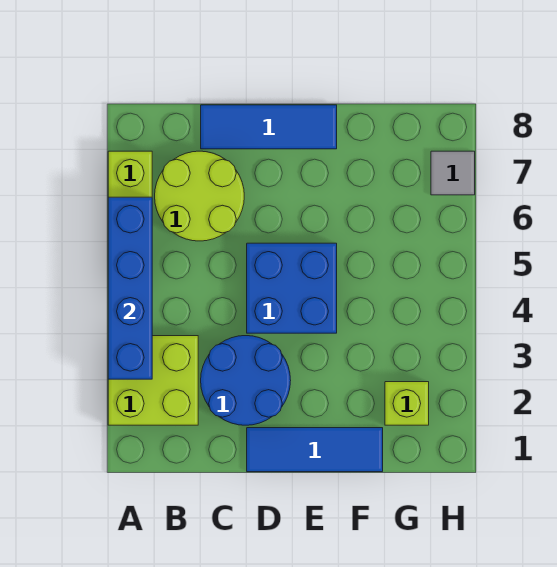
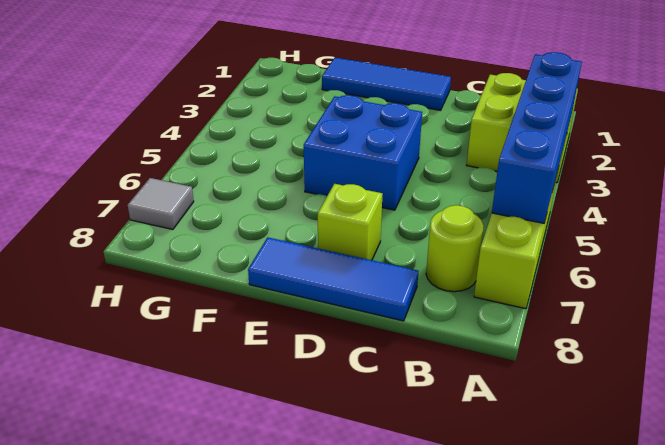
lime round brick B6:C7 level 1 -> lime round brick B7 level 1
blue round brick C2:D3 level 1 -> none
lime brick G2 level 1 -> lime brick D7 level 1

